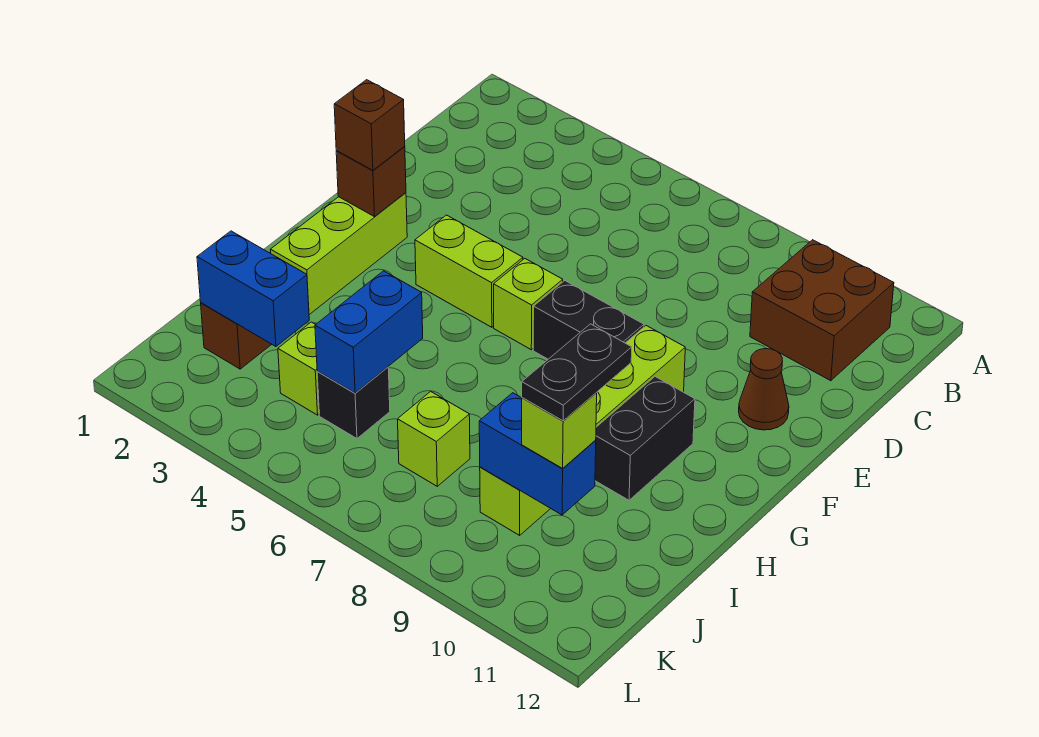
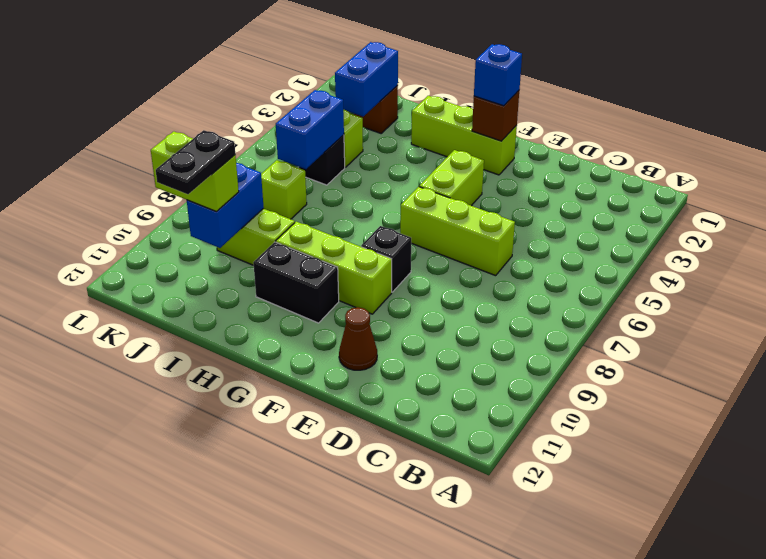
brown brick B10:C11 level 1 -> none
brown brick F2 level 3 -> blue brick F2 level 3
lime brick F6 level 1 -> lime brick D6:F6 level 1
black brick F7:F8 level 1 -> black brick F8 level 1
blue brick I5:J5 level 2 -> blue brick J5:J6 level 2
black plate I10:J10 level 4 -> black plate J10:J11 level 4
lime brick J10 level 3 -> lime brick J10:K10 level 3

